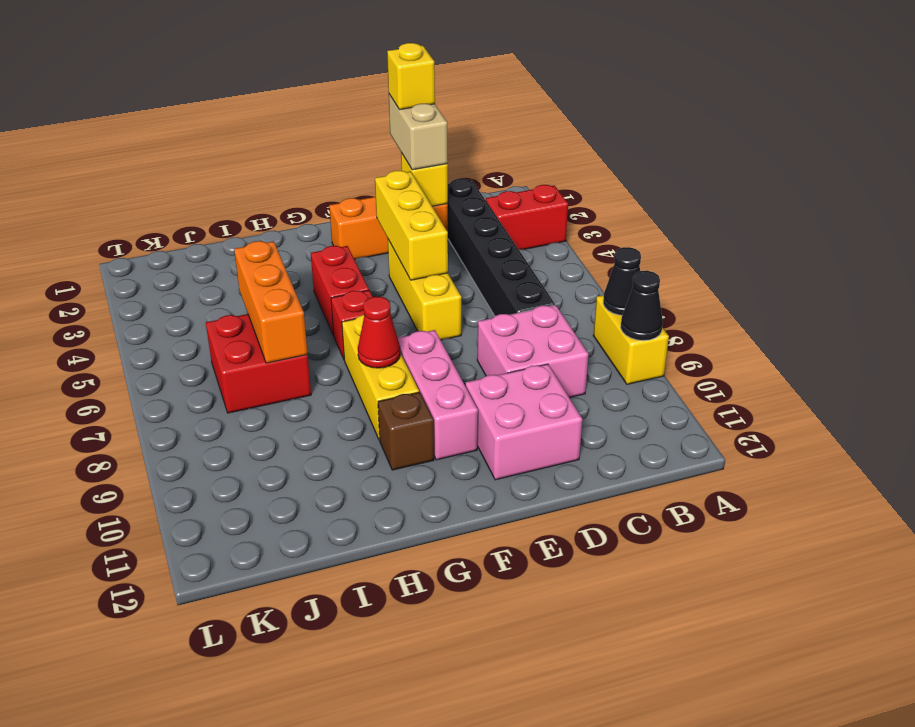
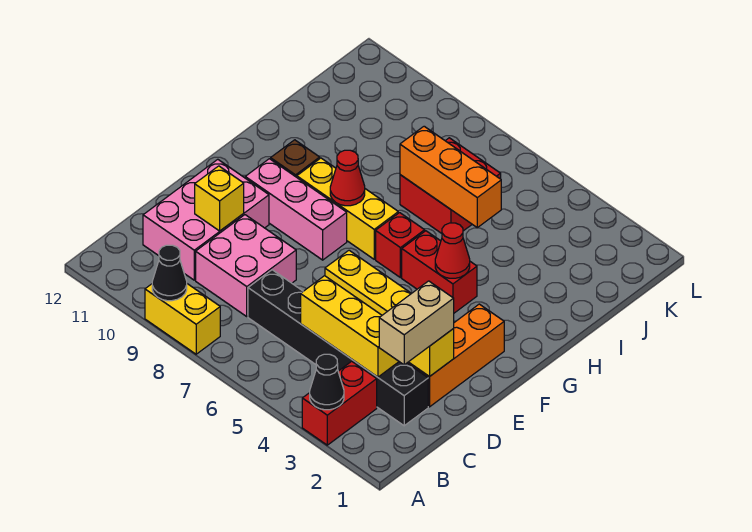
black cone A8 level 2 -> black cone A3 level 2
tan brick D1:D2 level 3 -> tan brick C2:D2 level 3
yellow brick D1 level 4 -> yellow brick D10 level 2
pink brick D10:E11 level 1 -> pink brick C10:E11 level 1
yellow brick E3:E5 level 2 -> yellow brick C3:C5 level 2
none -> red cone G4 level 2

